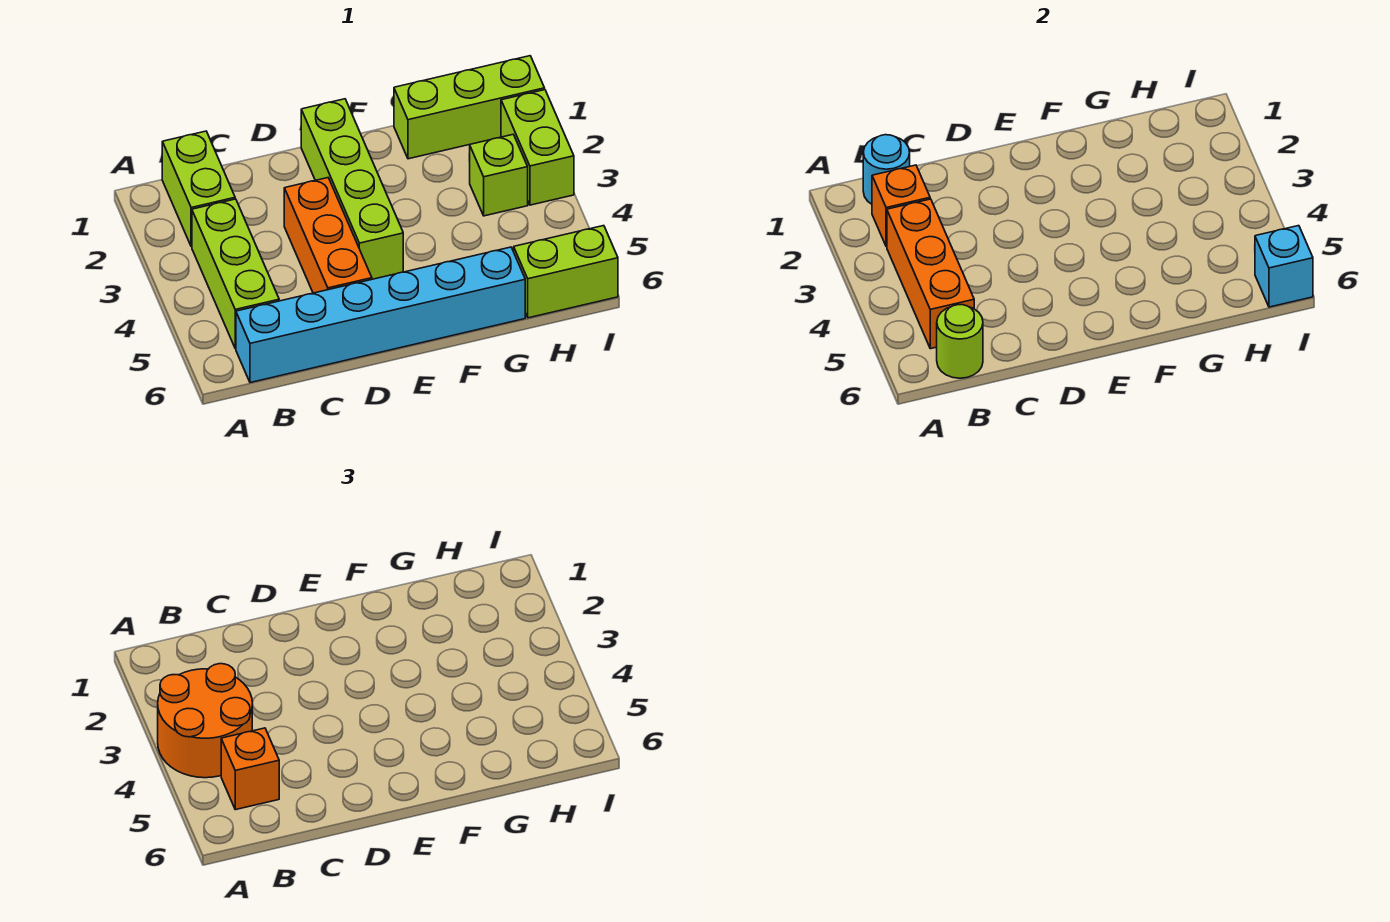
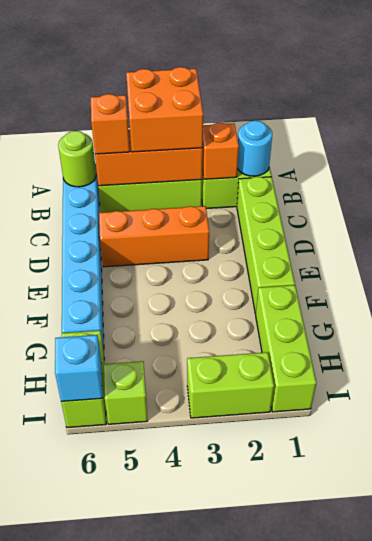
orange round brick A3:B4 level 3 -> orange brick A3:B4 level 3
lime brick E1:E4 level 1 -> lime brick C1:F1 level 1
lime brick H3 level 1 -> lime brick I5 level 1

